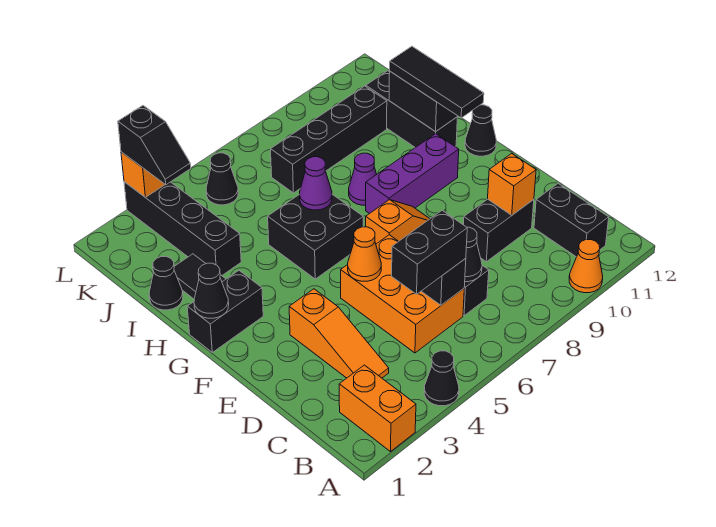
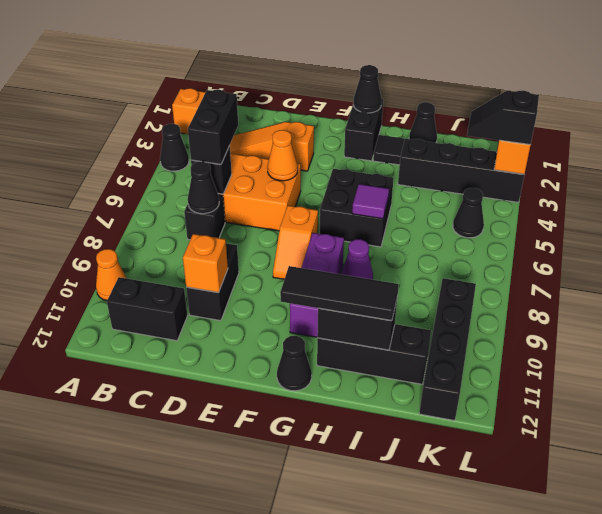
purple cone H6 level 2 -> purple tile H6 level 2
black brick J7:J10 level 1 -> black brick K9:K12 level 1

